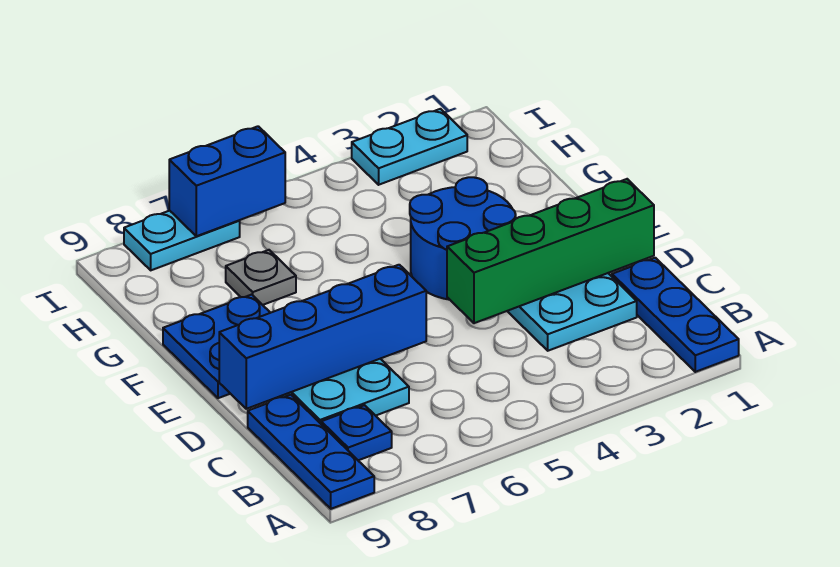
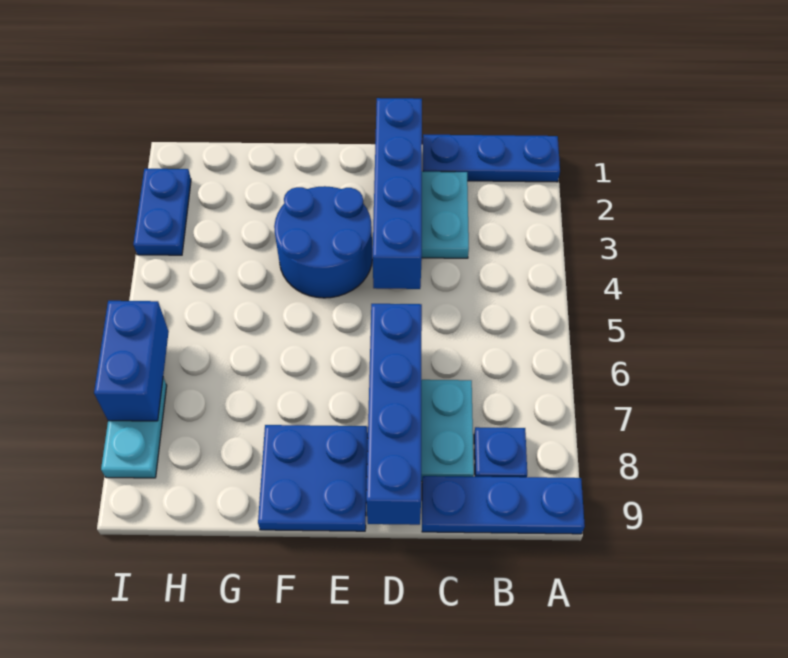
green brick D1:D4 level 2 -> blue brick D1:D4 level 2
grey plate G7 level 1 -> none
cyan plate I2:I3 level 1 -> blue plate I2:I3 level 1

